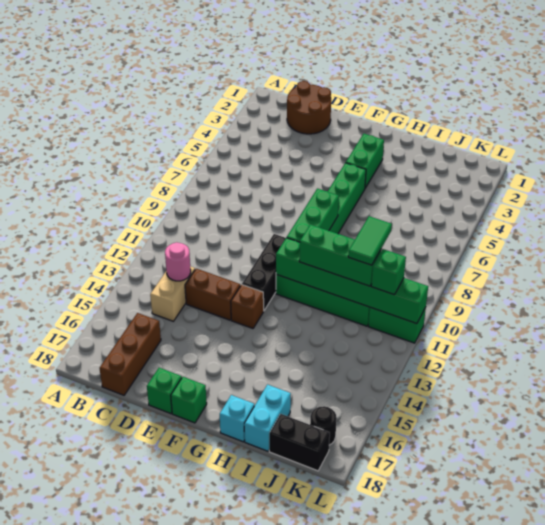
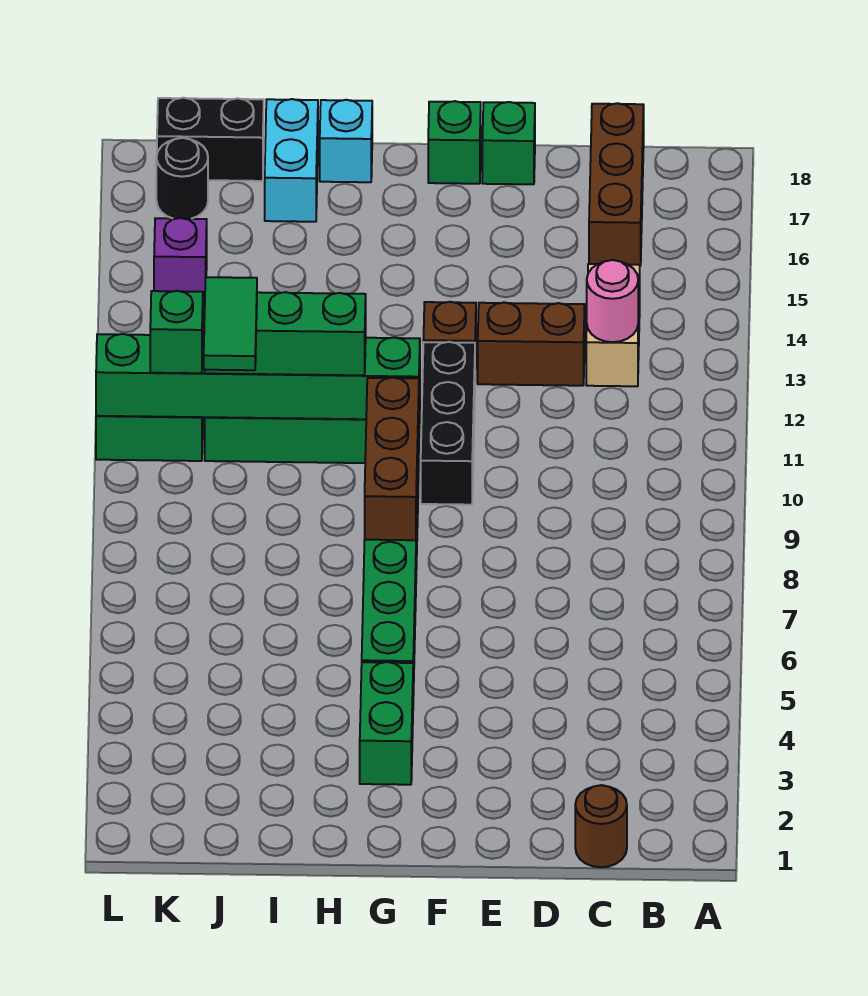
brown round brick C1:D2 level 1 -> brown round brick C1 level 1
green brick G8:G10 level 2 -> brown brick G8:G10 level 2
none -> purple brick K15 level 1

